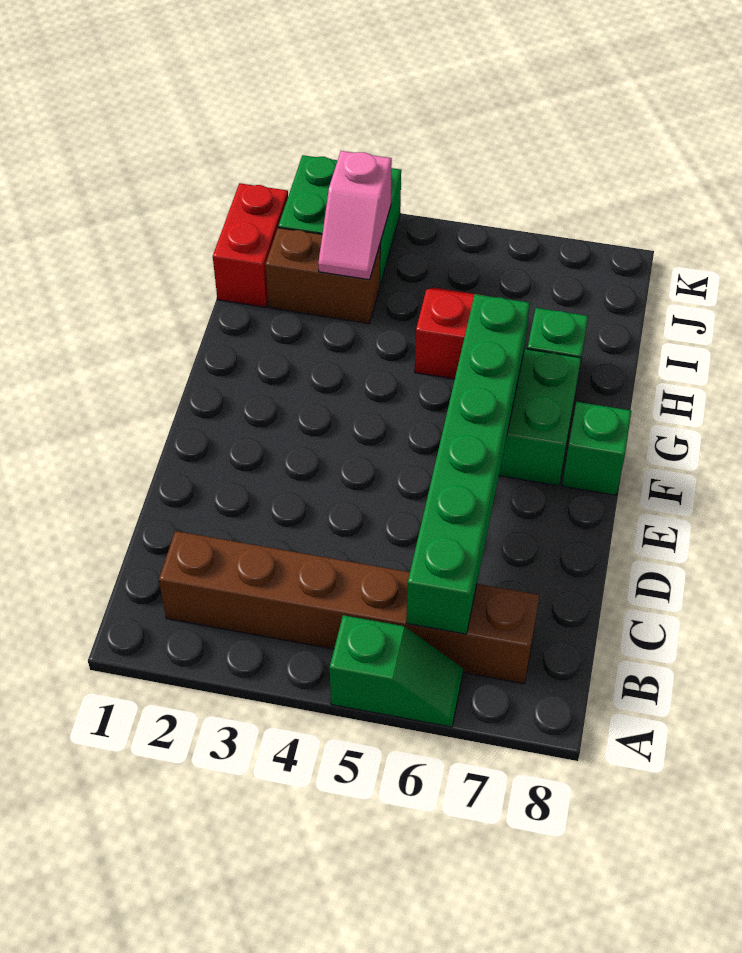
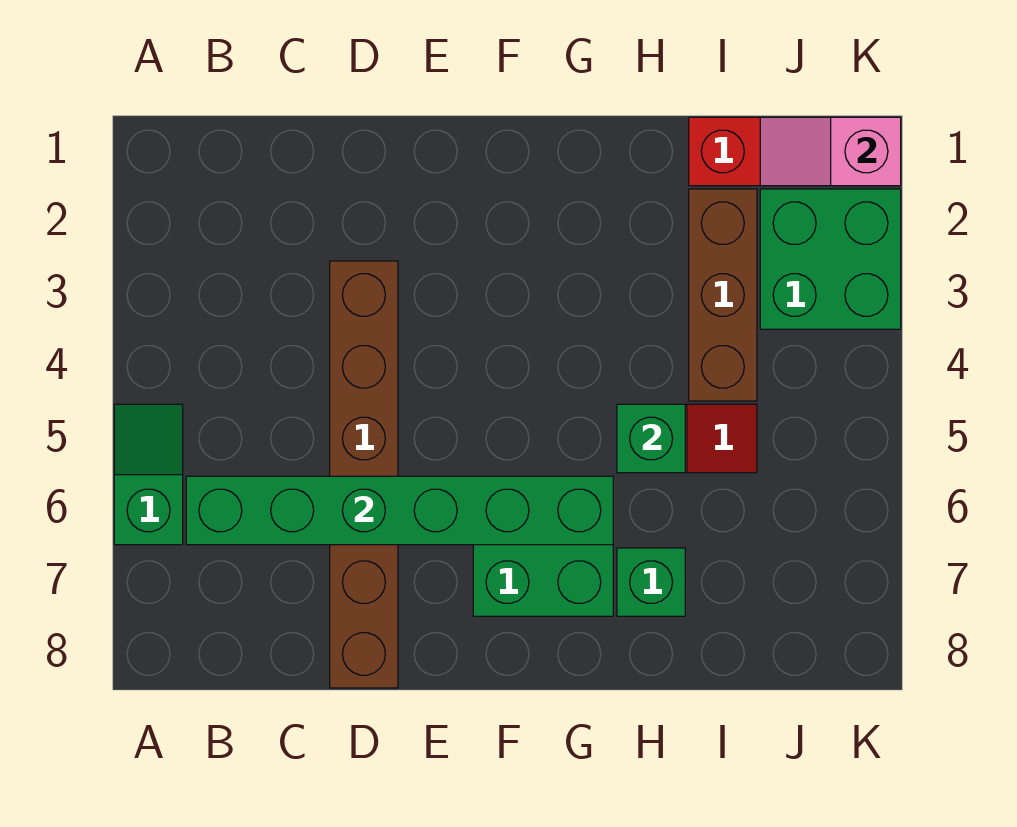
green slope A5:A6 level 1 top 5 -> green slope A5:A6 level 1 top 6
brown brick B2:B7 level 1 -> brown brick D3:D8 level 1
green brick F8 level 1 -> green brick H5 level 2
brown brick I2:I3 level 1 -> brown brick I2:I4 level 1
pink slope I3:J3 level 2 top J -> pink slope J1:K1 level 2 top K

